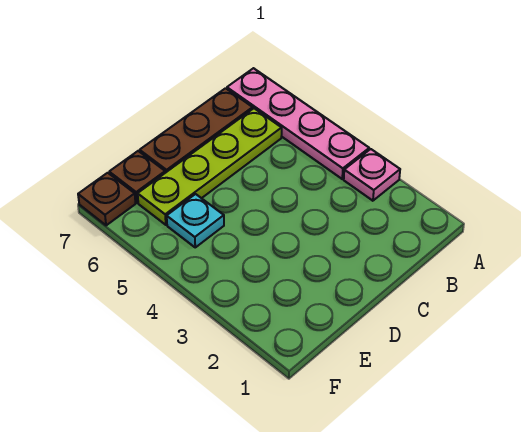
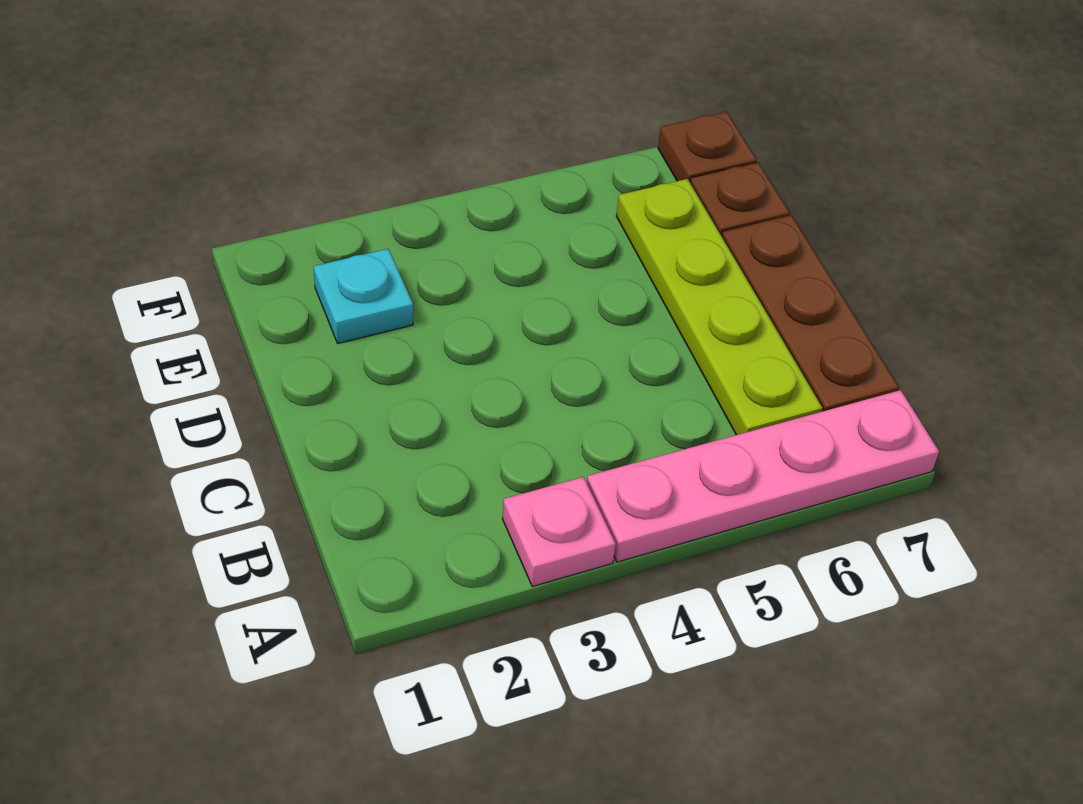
cyan plate E5 level 1 -> cyan plate E2 level 1

